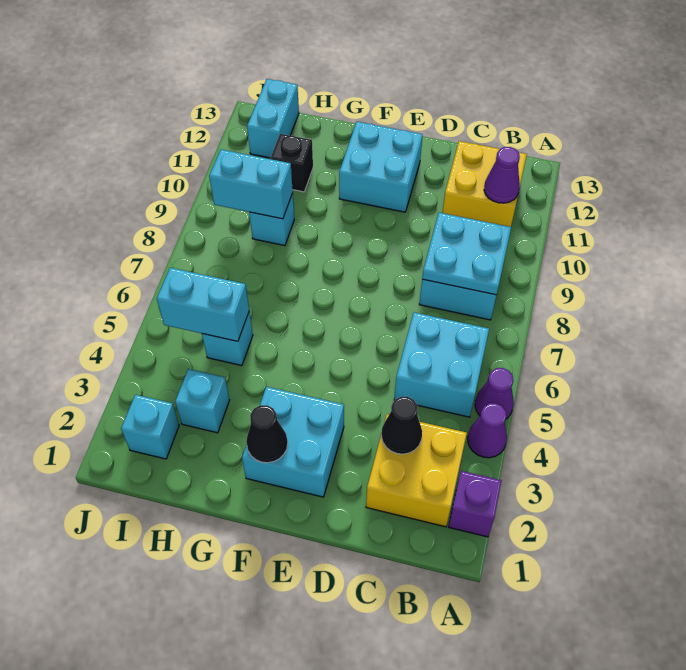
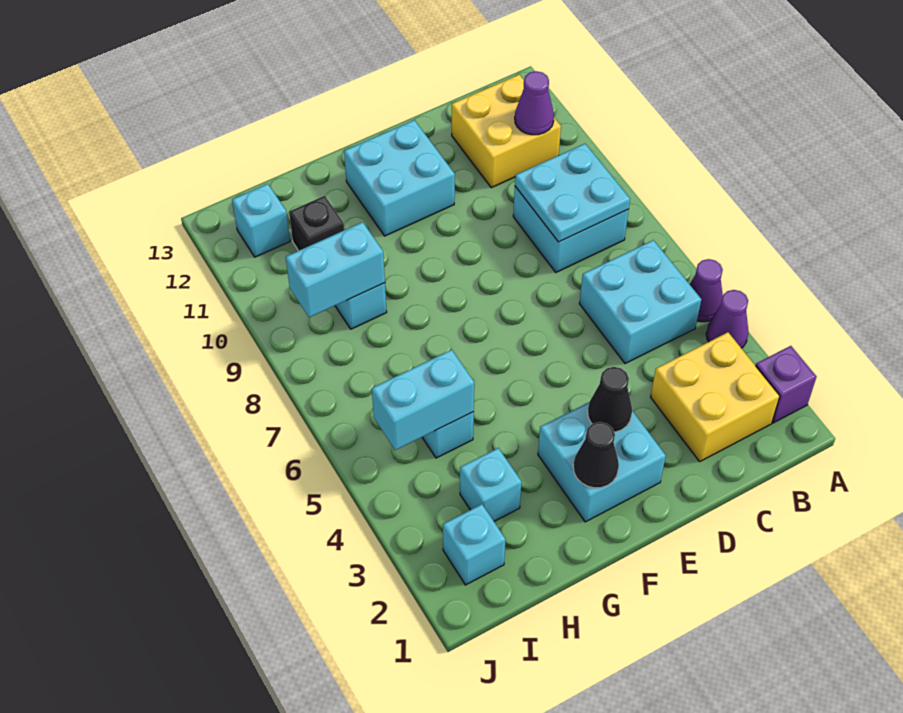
black cone C3 level 2 -> black cone E3 level 2
cyan brick I12:I13 level 1 -> cyan brick I12 level 1

